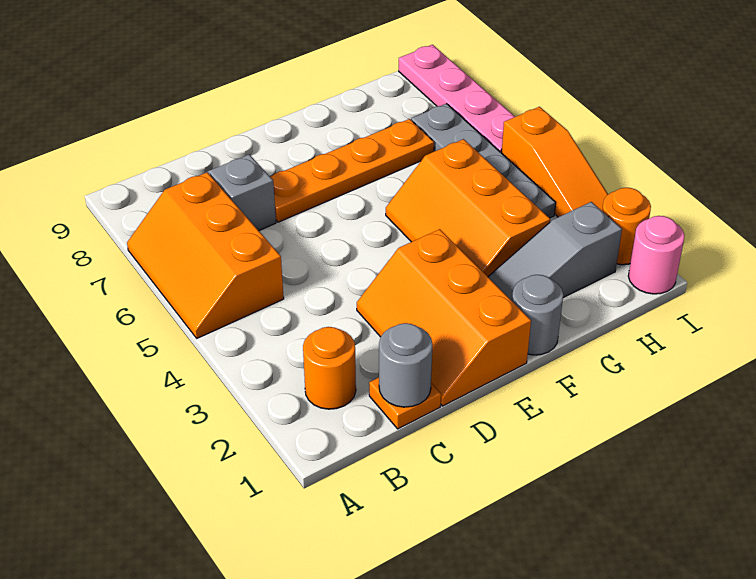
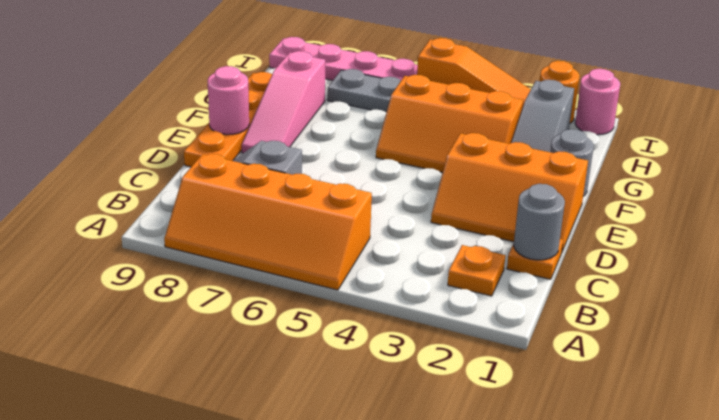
orange slope A5:B7 level 1 top B -> orange slope A5:B8 level 1 top B
orange round brick B2 level 1 -> orange plate B2 level 1
orange plate D7:G7 level 1 -> orange plate D9:G9 level 1
none -> pink slope E8:G8 level 1 top G
none -> pink round brick E9 level 2

